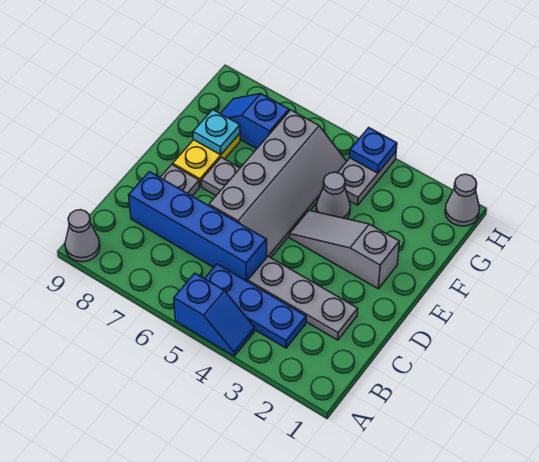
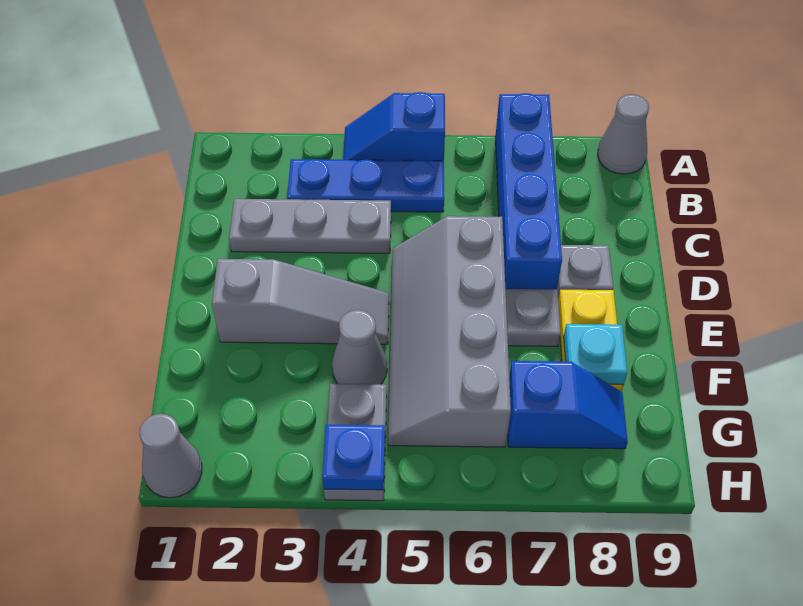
blue brick C5:C8 level 1 -> blue brick A7:D7 level 1

